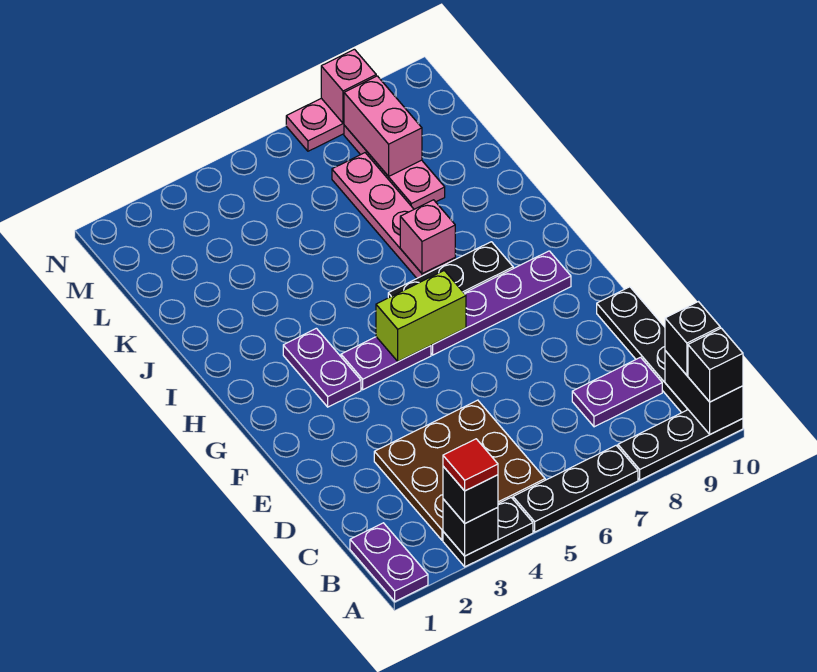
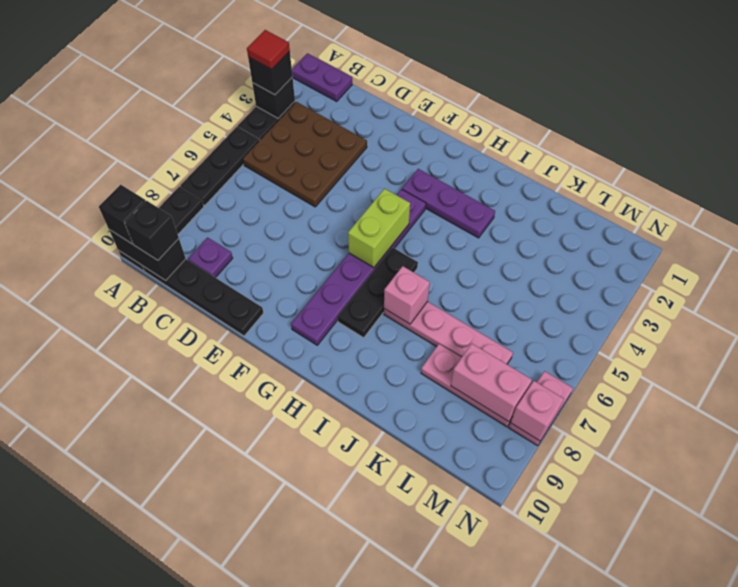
purple plate C8:C9 level 1 -> purple plate C9 level 1
purple plate G3:H3 level 1 -> purple plate G3:I3 level 1

